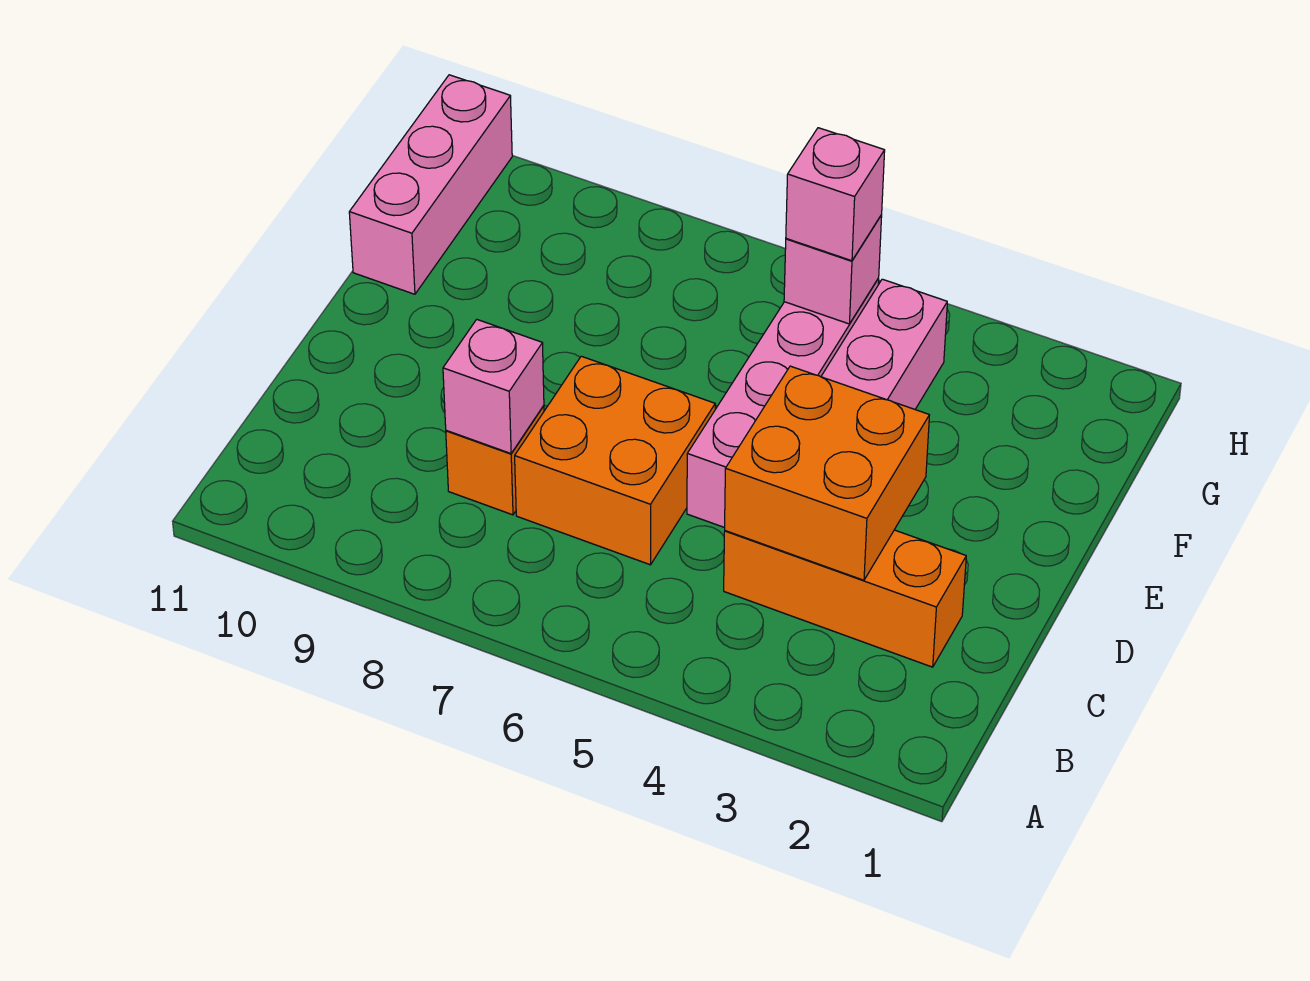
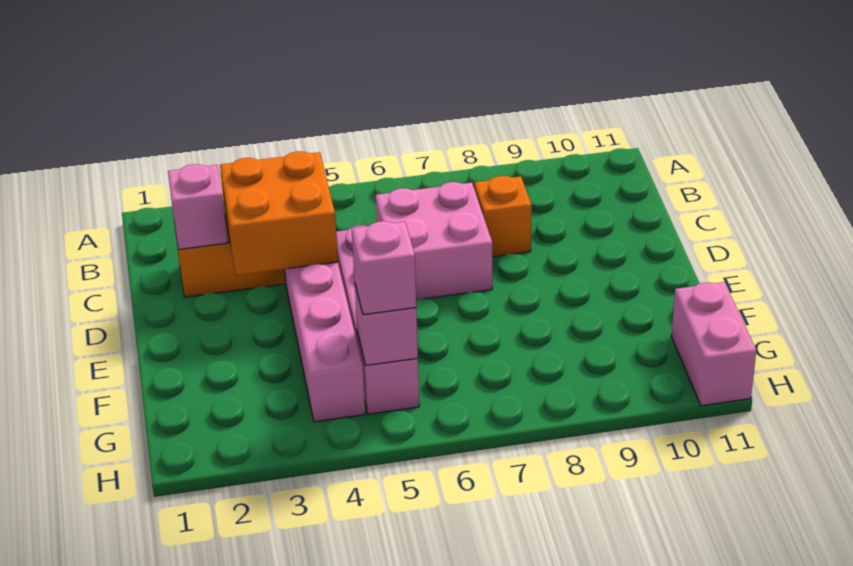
orange brick C6:D7 level 1 -> pink brick C6:D7 level 1
pink brick C8 level 2 -> pink brick C2 level 2
pink brick F11:H11 level 1 -> pink brick G11:H11 level 1

